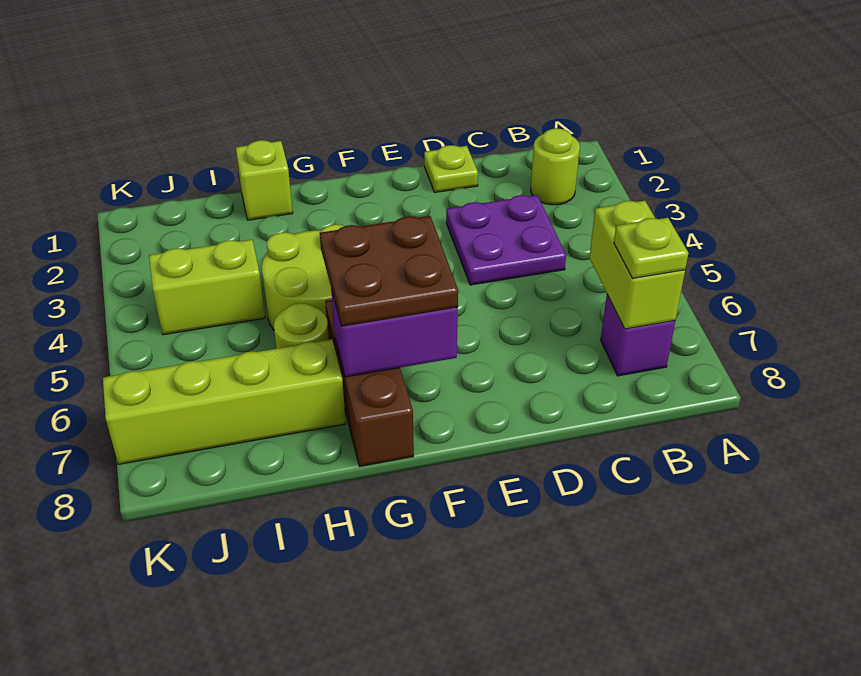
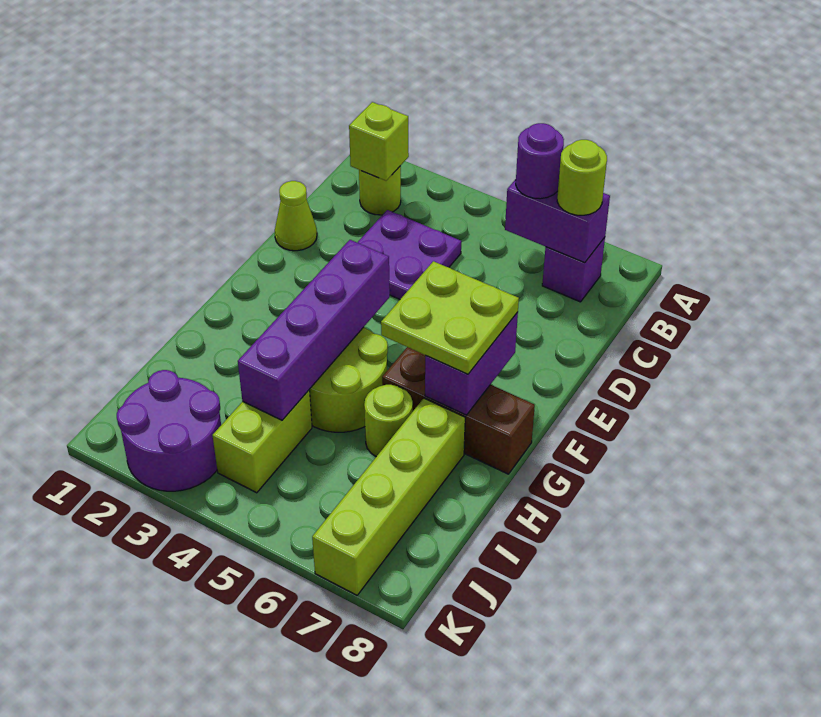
lime brick B6:B7 level 2 -> purple brick B6:B7 level 2
none -> purple round brick B6 level 3
lime plate B7 level 3 -> lime round brick B7 level 3
lime plate D1 level 1 -> lime cone D1 level 1
none -> purple brick F4:I4 level 2
brown plate F6:G7 level 3 -> lime plate F6:G7 level 3
lime brick H1 level 1 -> lime brick B2 level 2
none -> purple round brick J2:K3 level 1

